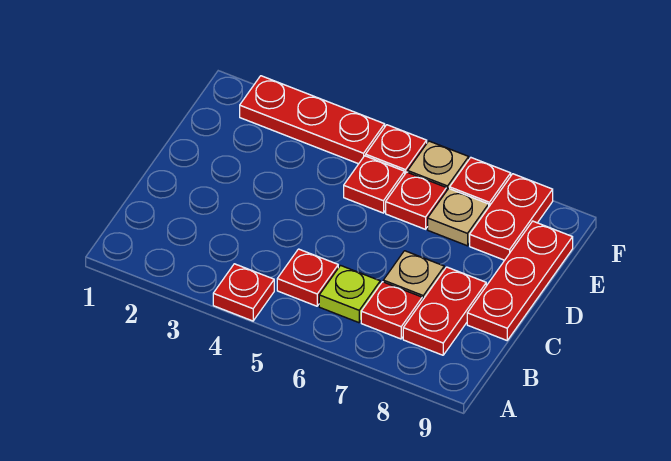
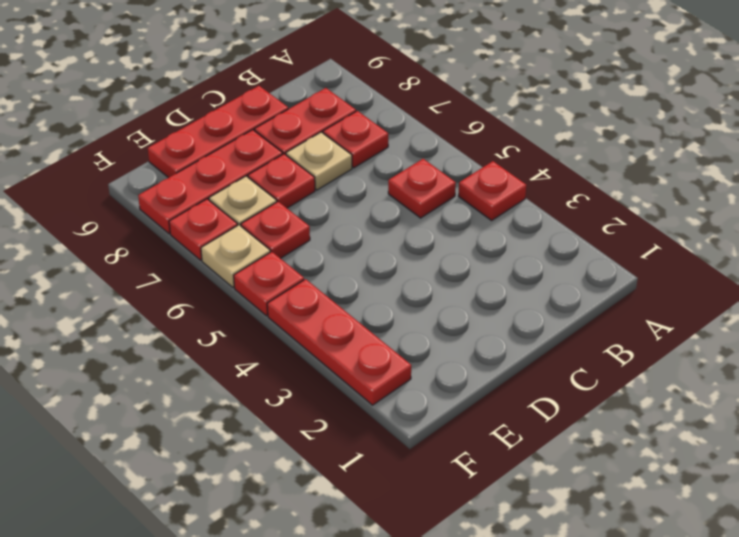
lime plate B6 level 1 -> none
red plate E5 level 1 -> red plate D7 level 1
red plate E8:F8 level 1 -> red plate D8:F8 level 1

